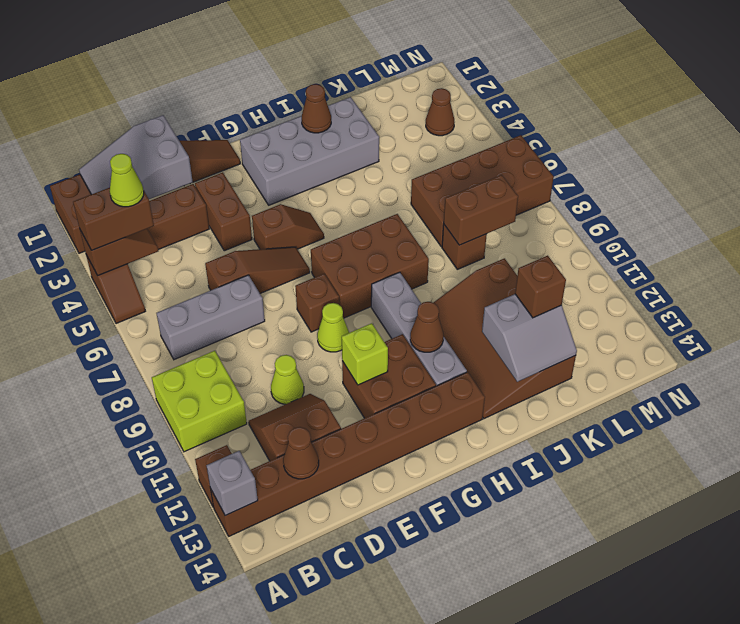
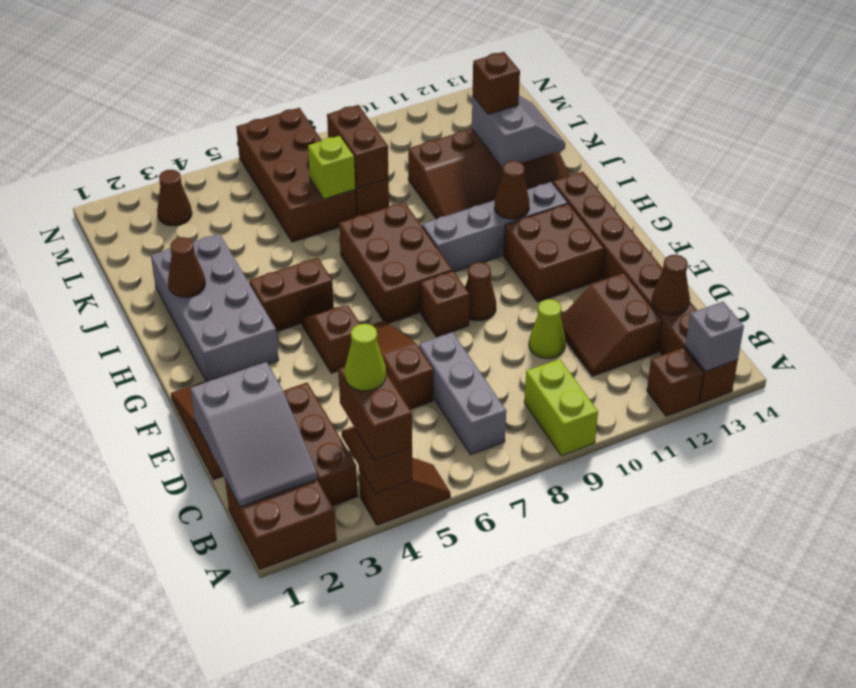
lime brick A9:B10 level 1 -> lime brick A9:B9 level 1
brown brick E3:E4 level 1 -> brown brick H4:H5 level 1
lime cone F9 level 1 -> brown cone F9 level 1
lime brick F11 level 2 -> lime brick K7 level 2

